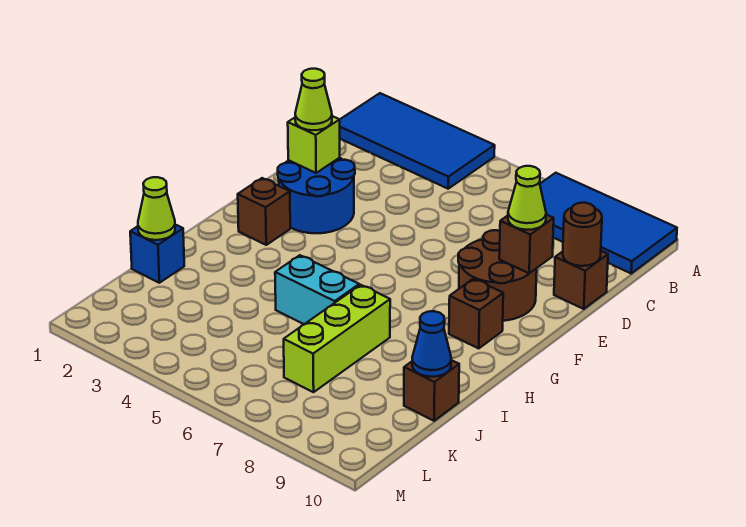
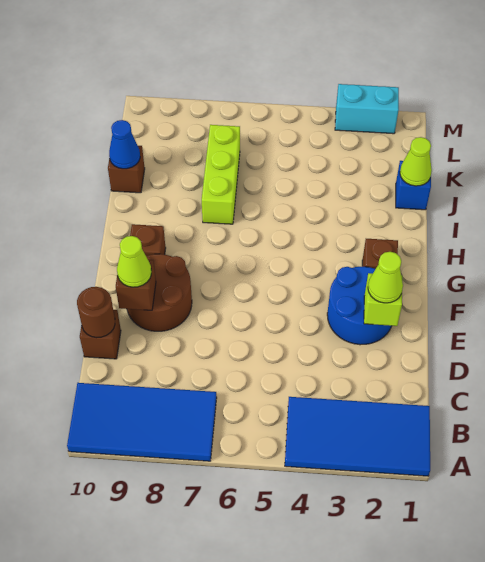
cyan brick I5:I6 level 1 -> cyan brick M2:M3 level 1

